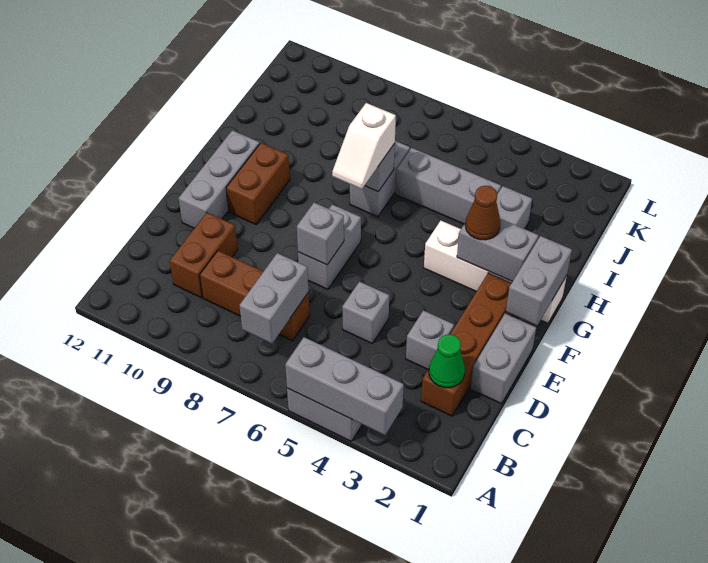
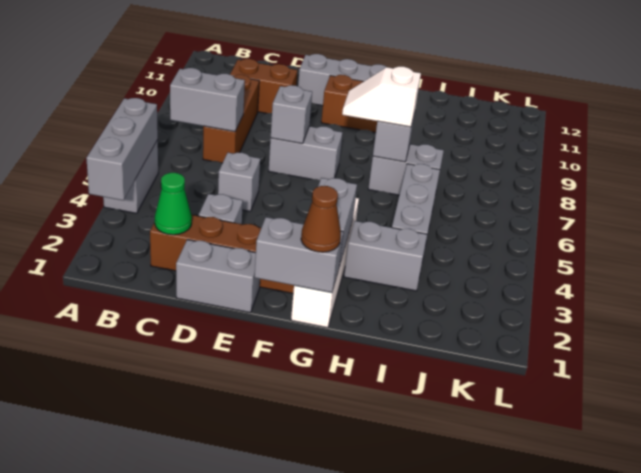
brown cone G3 level 3 -> brown cone G1 level 3

